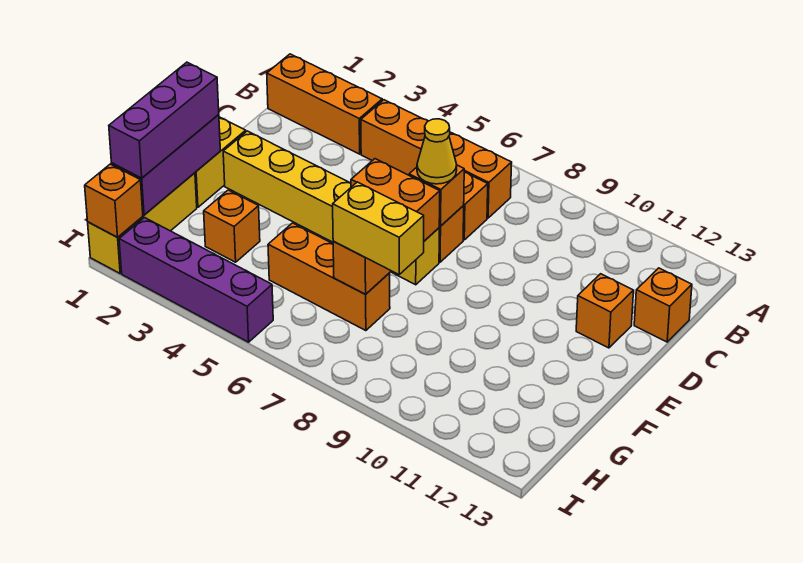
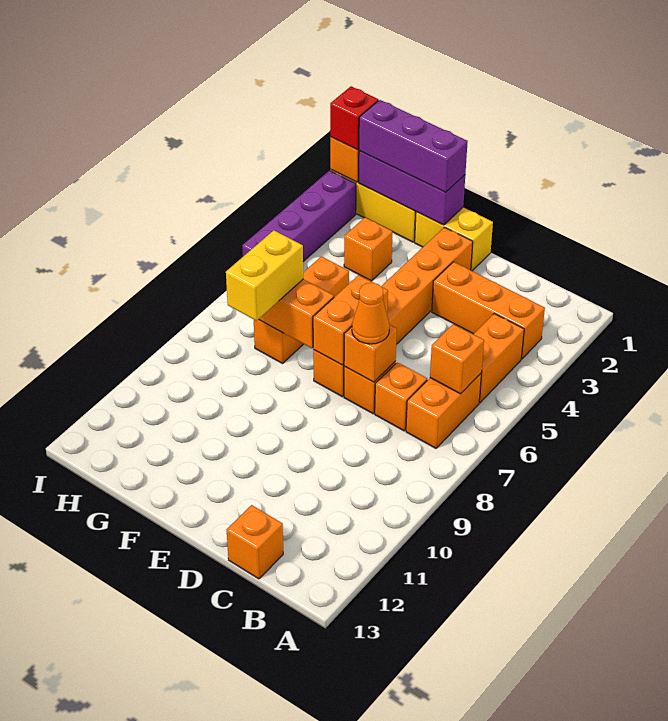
orange brick B1:B3 level 1 -> orange brick B3:D3 level 1
yellow cone D7 level 3 -> orange cone D7 level 3
orange brick D12 level 1 -> orange brick B6 level 2
yellow brick E2:E7 level 1 -> orange brick E2:E7 level 1
none -> red brick I1 level 3

